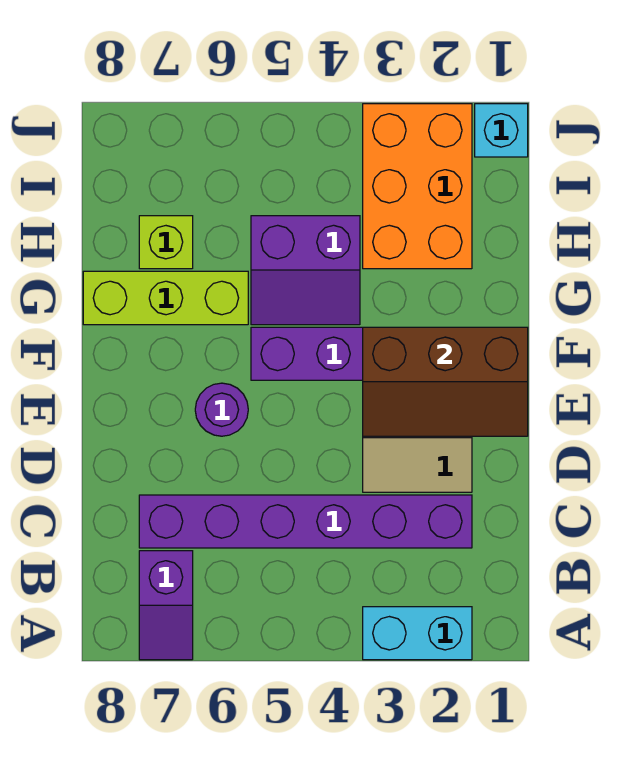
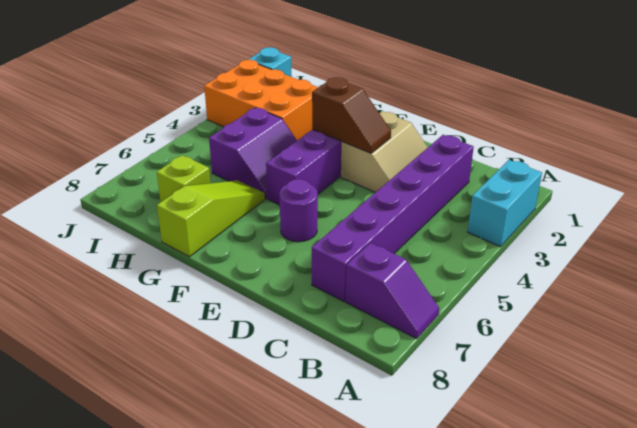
brown slope E1:F3 level 2 top F -> brown slope E3:F3 level 2 top F
lime brick G6:G8 level 1 -> lime slope G6:G8 level 1 top 8

